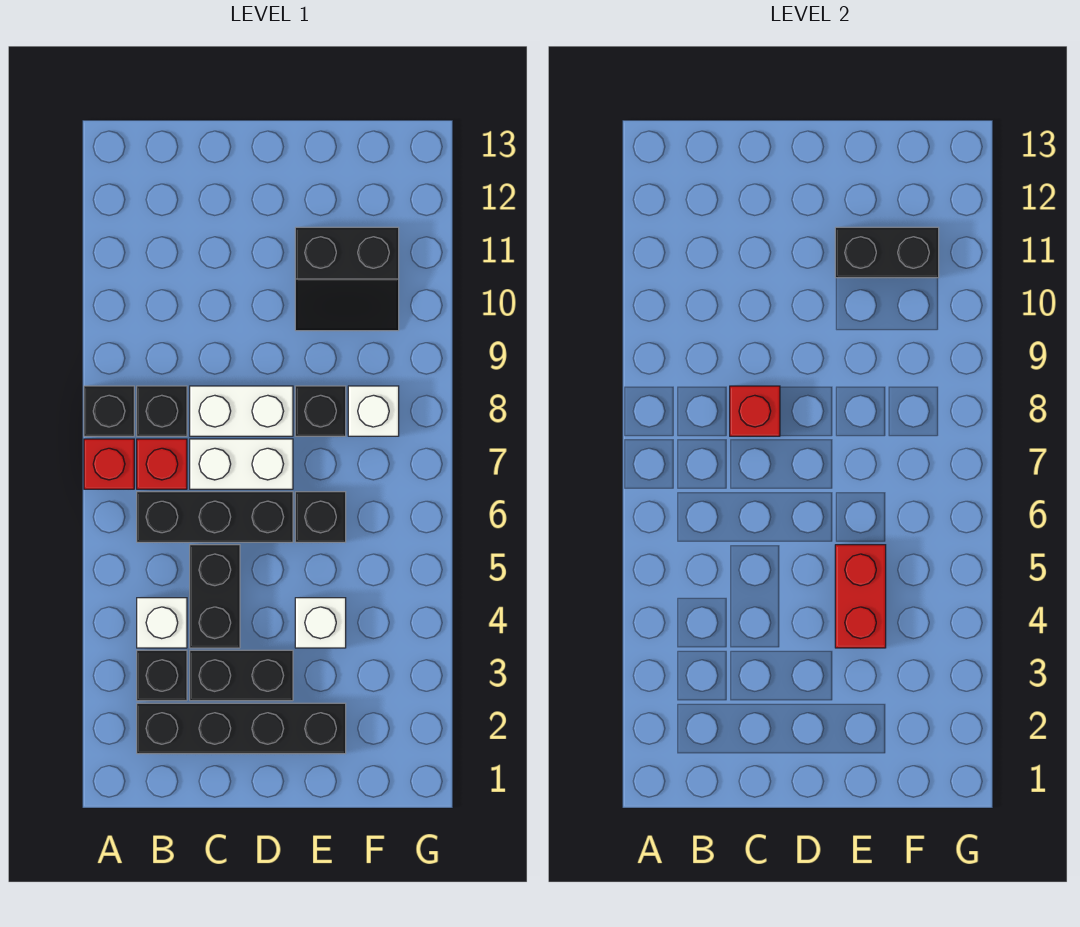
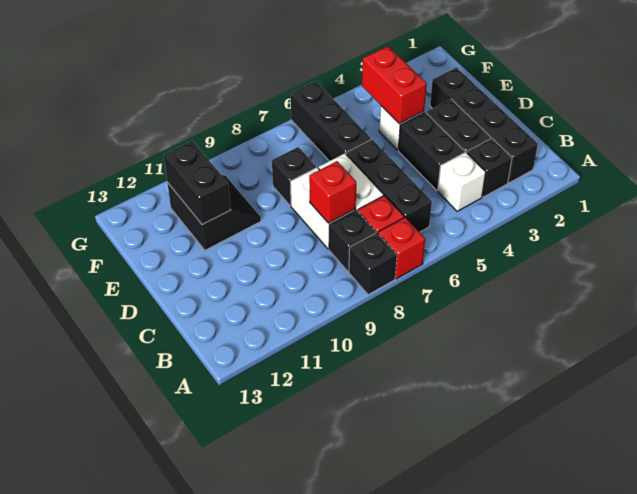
black brick C4:C5 level 1 -> black brick C4:D4 level 1
red brick E4:E5 level 2 -> red brick E4:F4 level 2
black brick E6 level 1 -> black brick E6:G6 level 1
white brick F8 level 1 -> none

